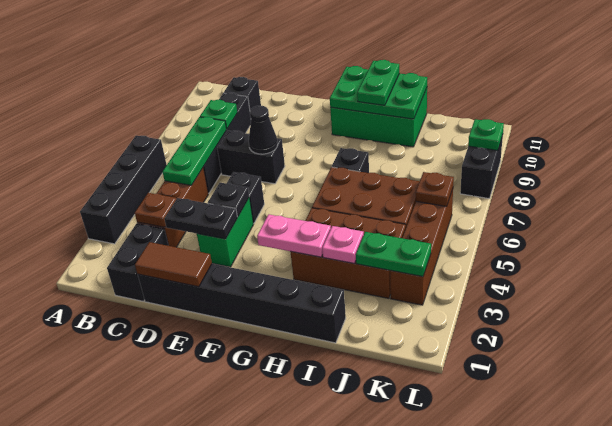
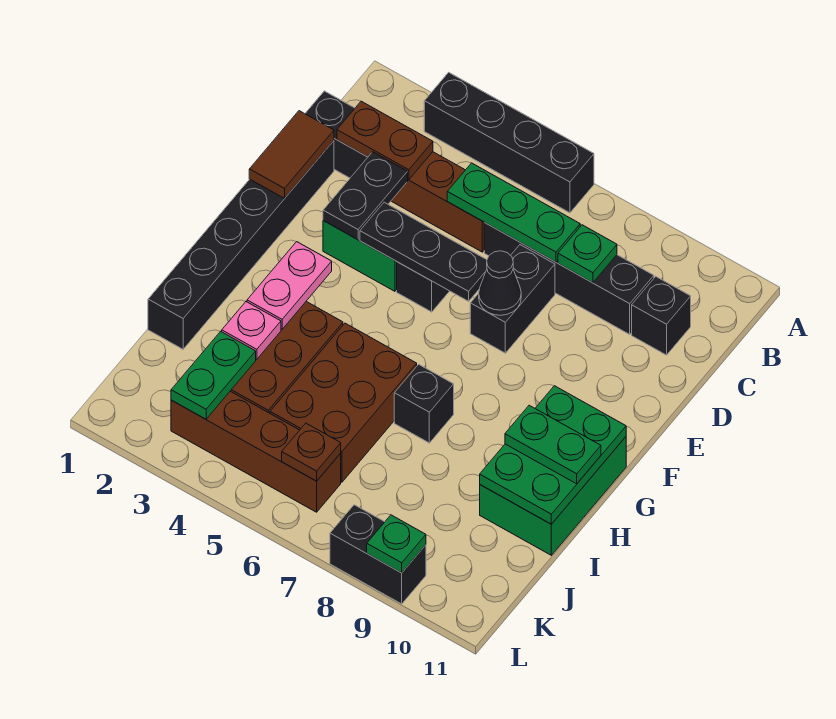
brown plate C3 level 2 -> brown plate C2:C3 level 2
black plate E4 level 2 -> black plate E4:E6 level 2

